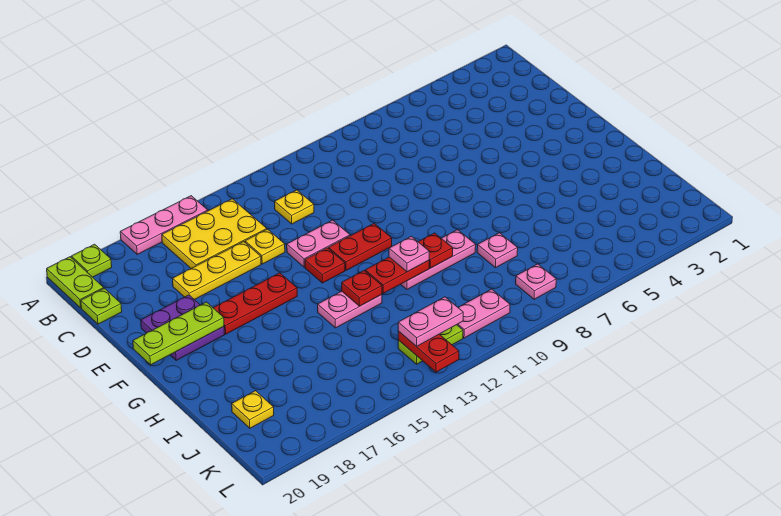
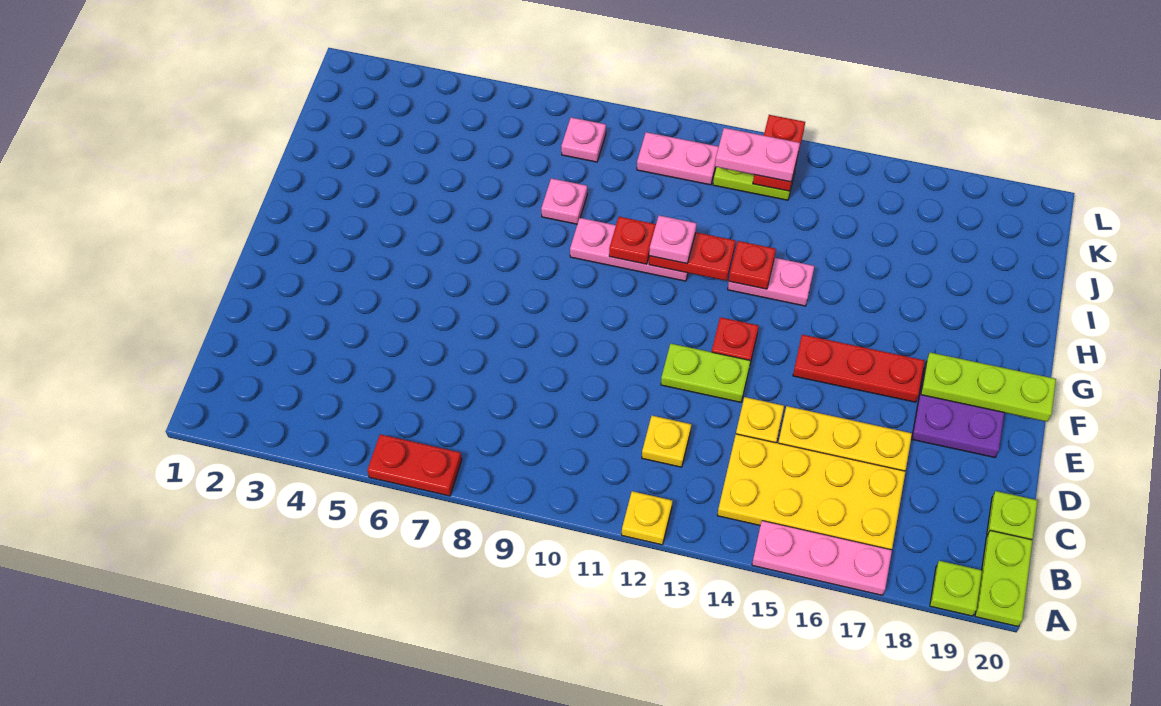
yellow plate B14:C16 level 1 -> yellow plate B14:C17 level 1
pink plate E12:E13 level 1 -> lime plate E12:E13 level 1
red plate F11:F12 level 1 -> red plate A6:A7 level 1
yellow plate J19 level 1 -> yellow plate A12 level 1

